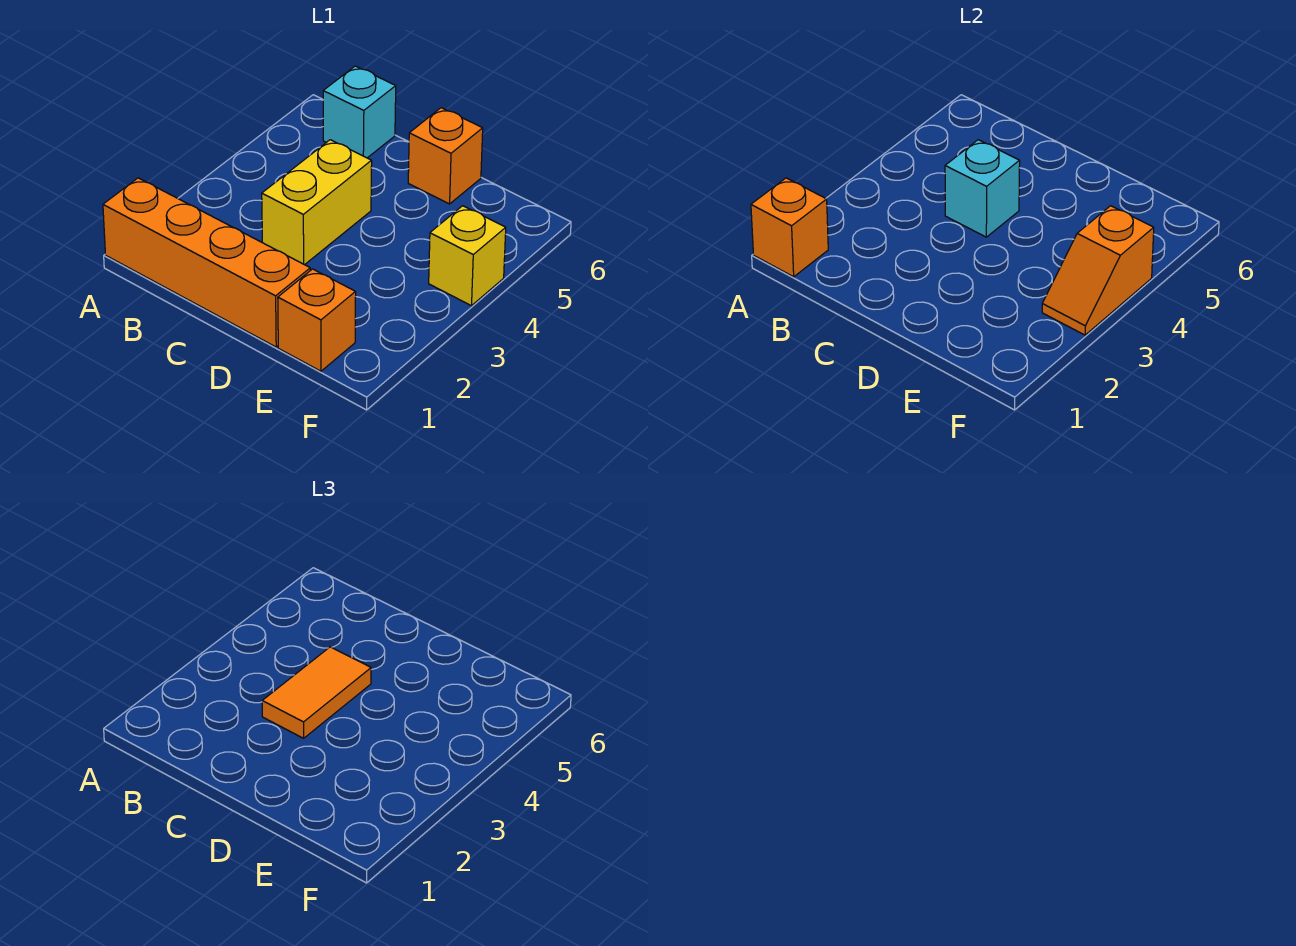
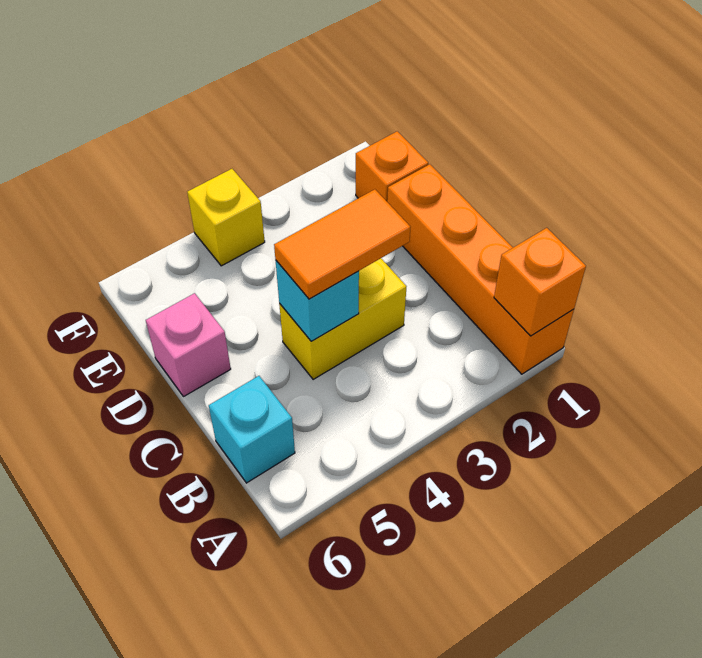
orange brick D6 level 1 -> pink brick D6 level 1
orange slope F3:F4 level 2 top 4 -> none

